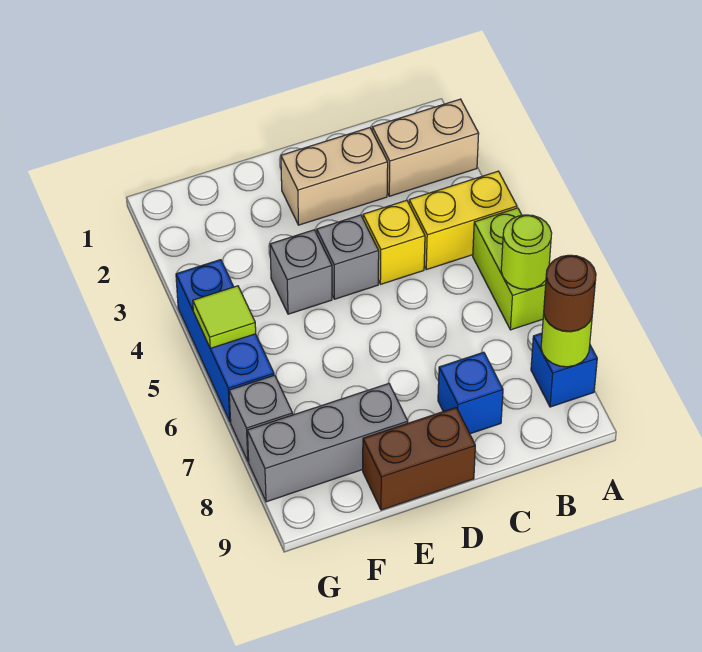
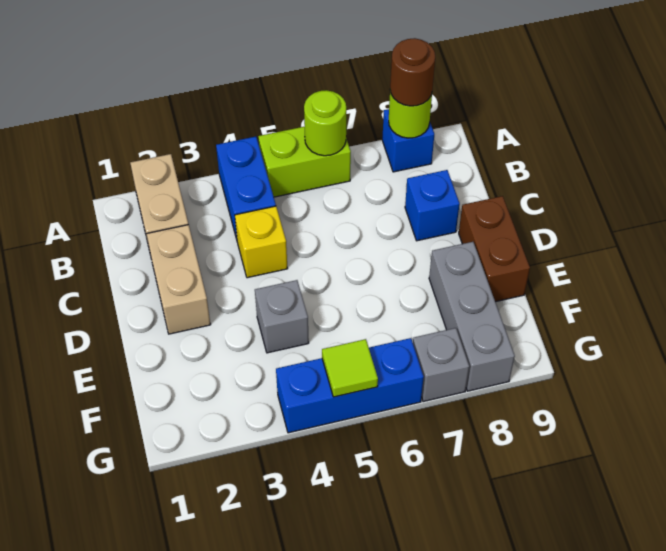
yellow brick A4:B4 level 1 -> blue brick A4:B4 level 1
grey brick D4 level 1 -> none

